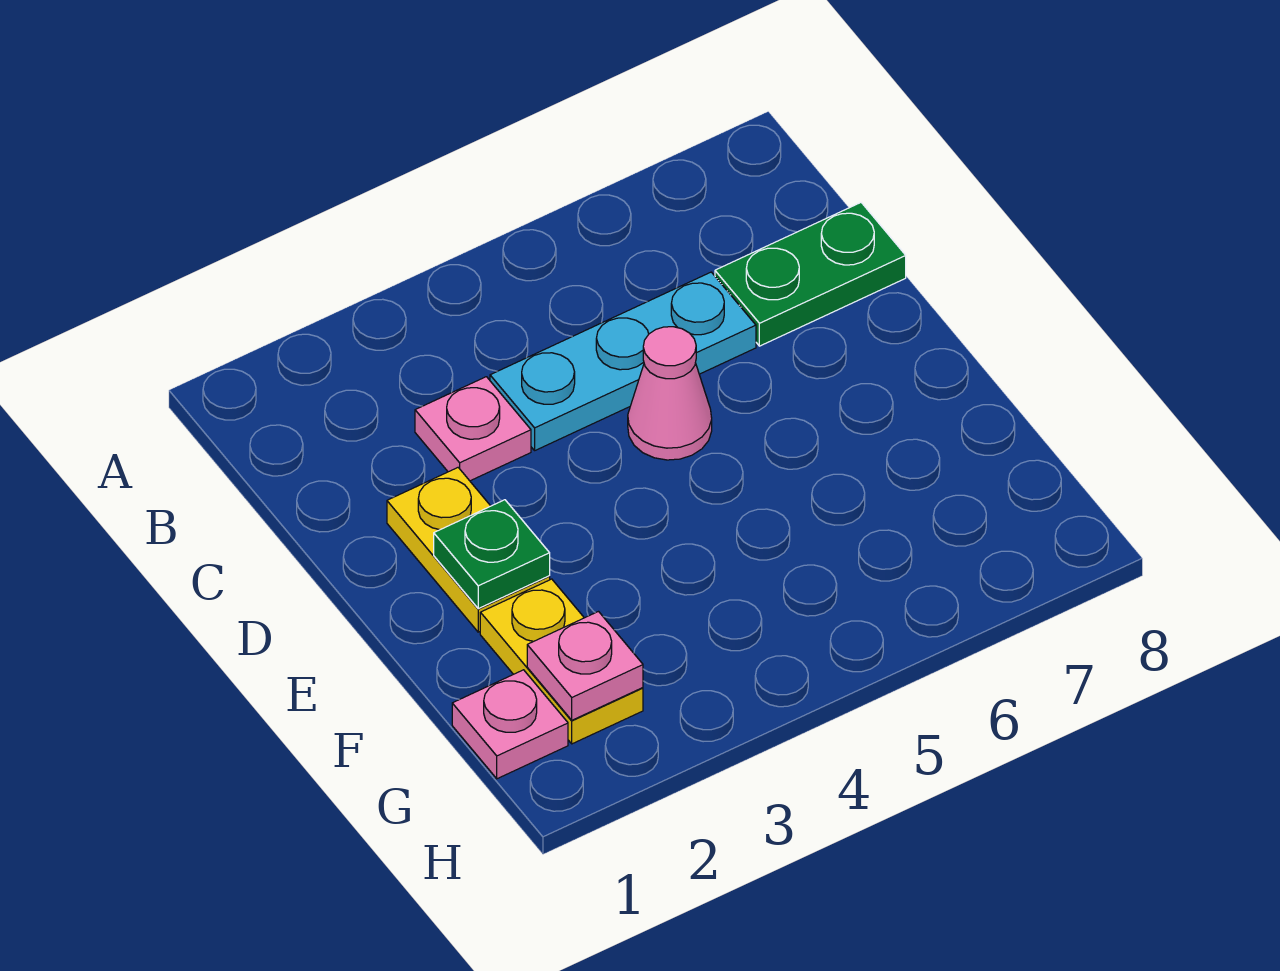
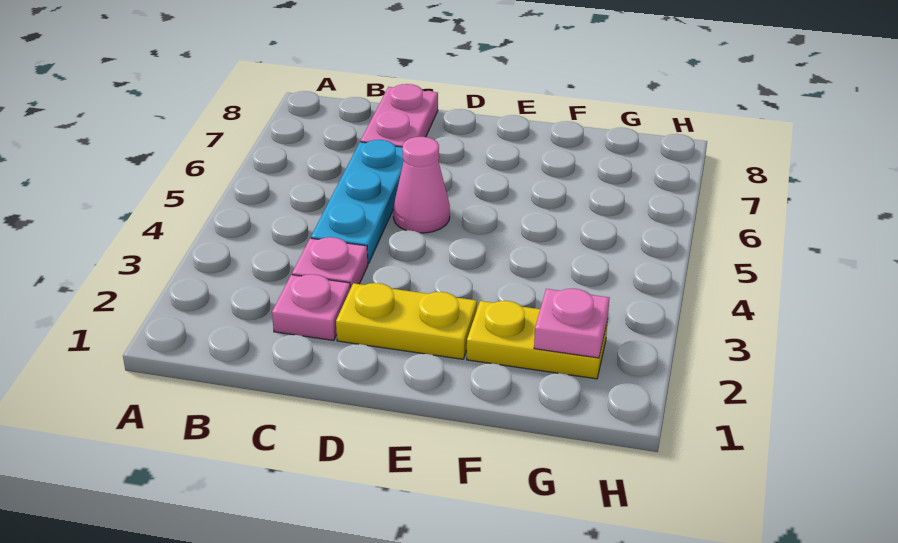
green plate C7:C8 level 1 -> pink plate C7:C8 level 1
green plate E2 level 2 -> none
pink plate G1 level 1 -> pink plate C2 level 1

